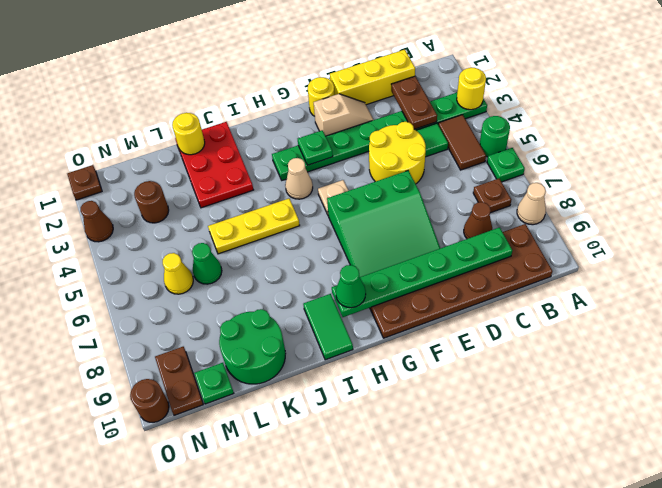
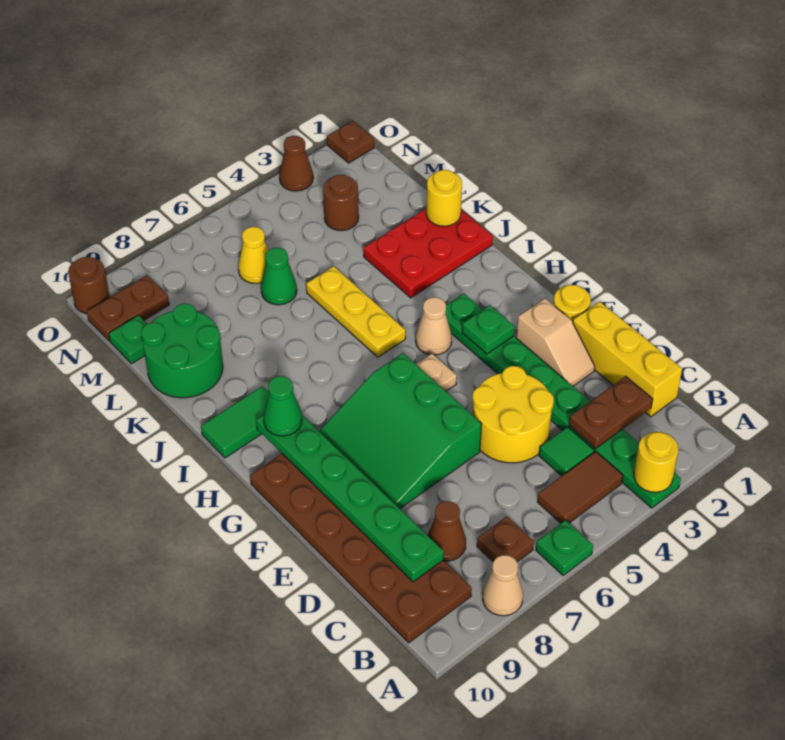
green round brick A5 level 1 -> none

